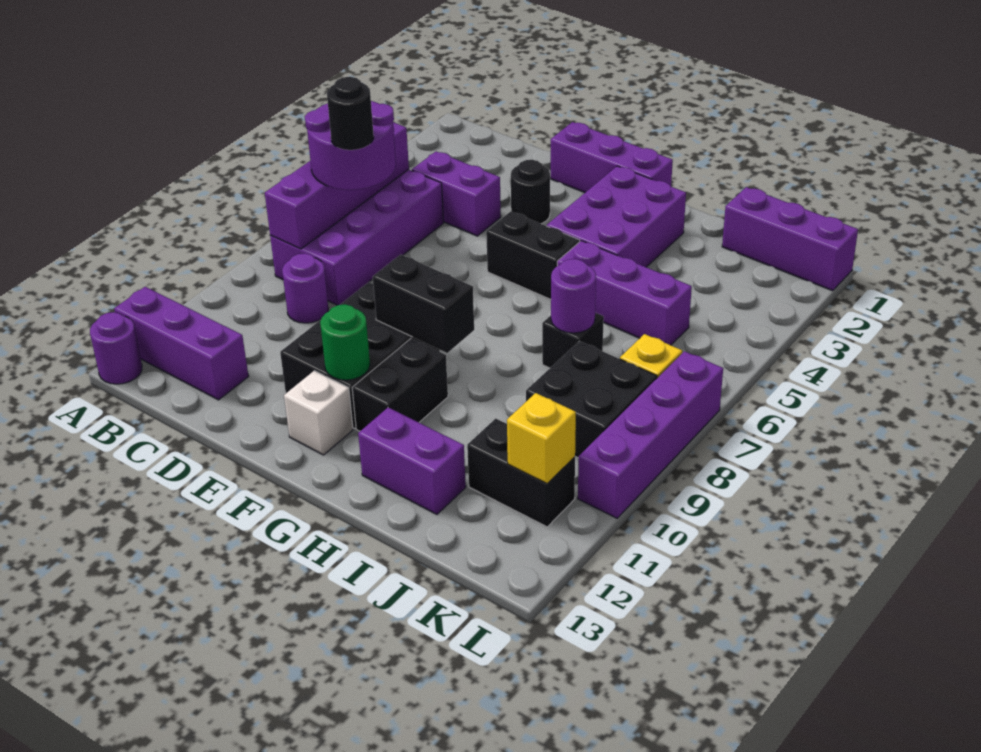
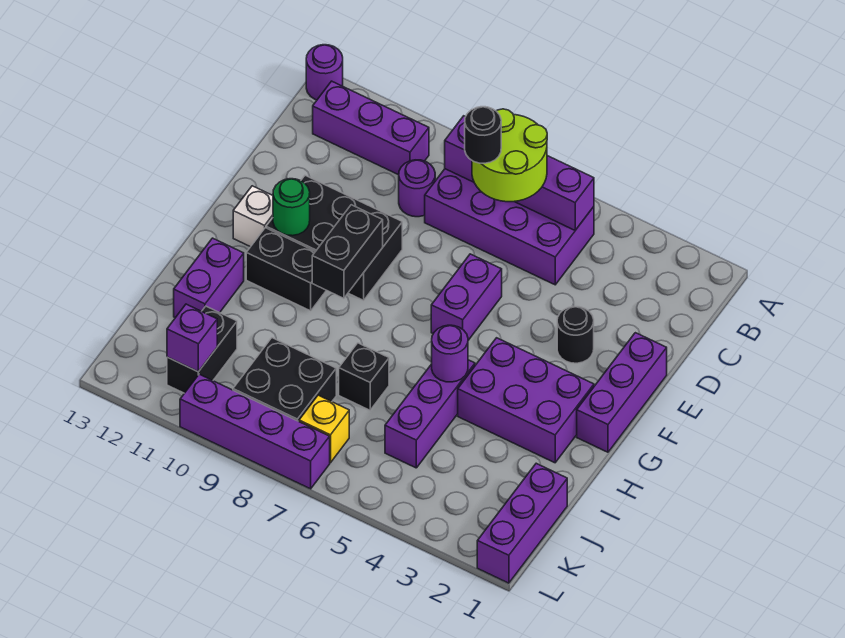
purple brick A12:C12 level 1 -> purple brick B10:B12 level 1
purple round brick B6:C7 level 3 -> lime round brick B6:C7 level 3
purple brick C4:D4 level 1 -> purple brick E6:F6 level 1
black brick F5:G5 level 1 -> none
purple round brick I7 level 2 -> purple round brick H5 level 2
yellow brick K11 level 2 -> purple brick K11 level 2

